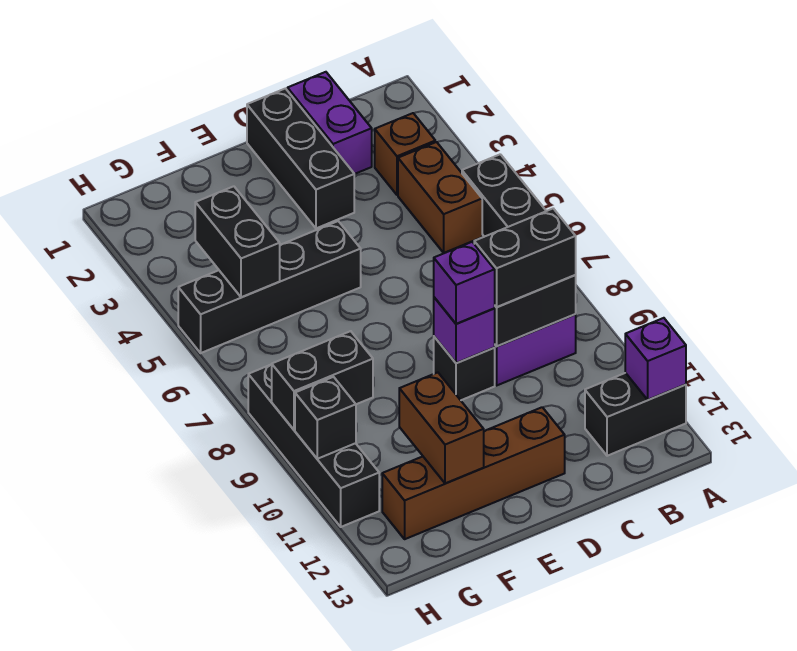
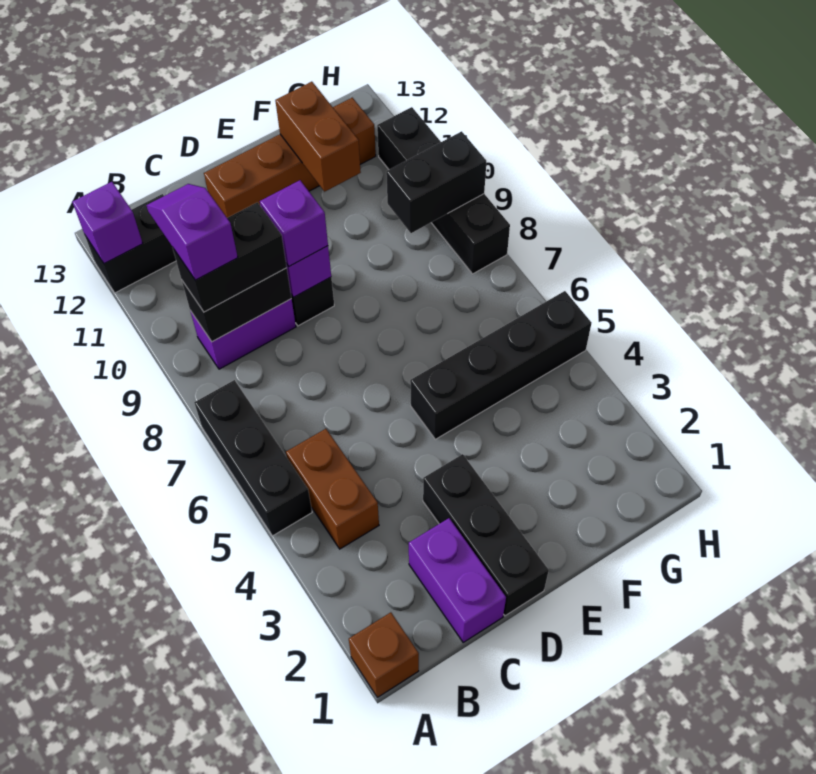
brown brick B3 level 1 -> brown brick A1 level 1
none -> purple slope B9:B10 level 4 top 9
black brick G4:G5 level 2 -> none
black brick H10 level 2 -> none

